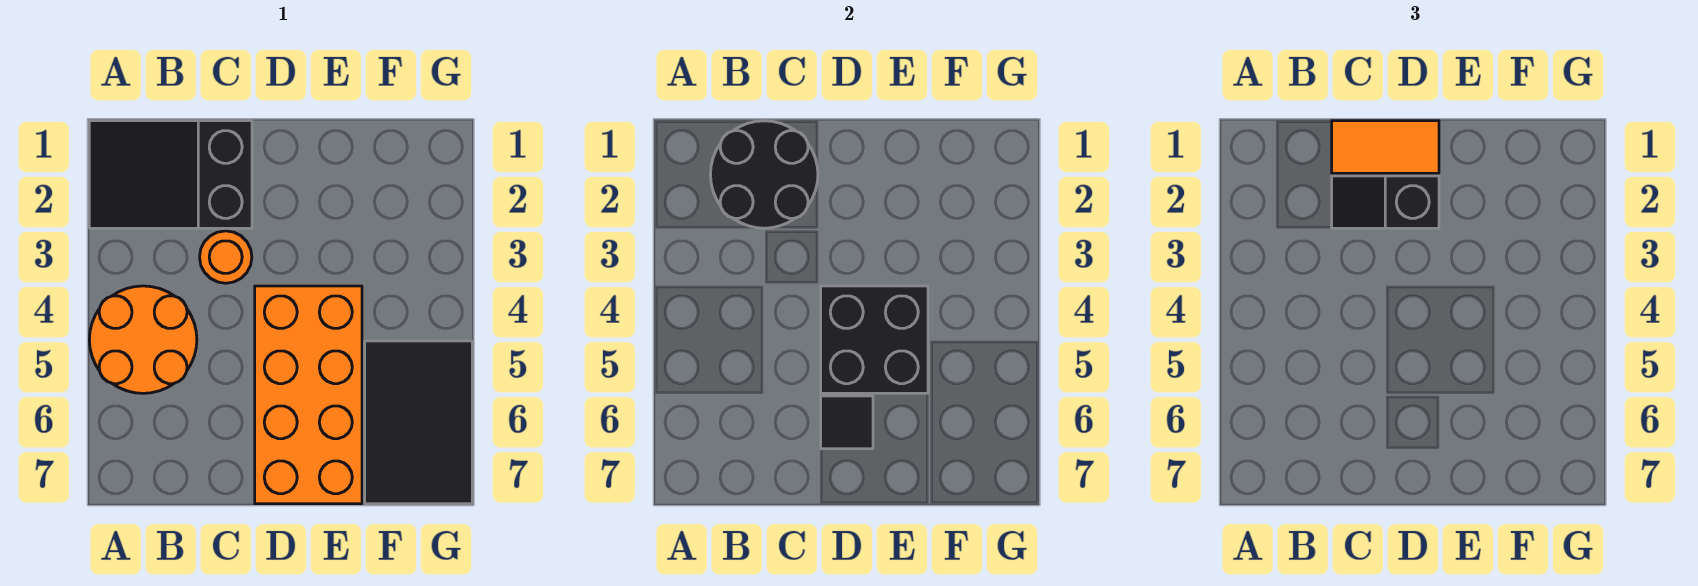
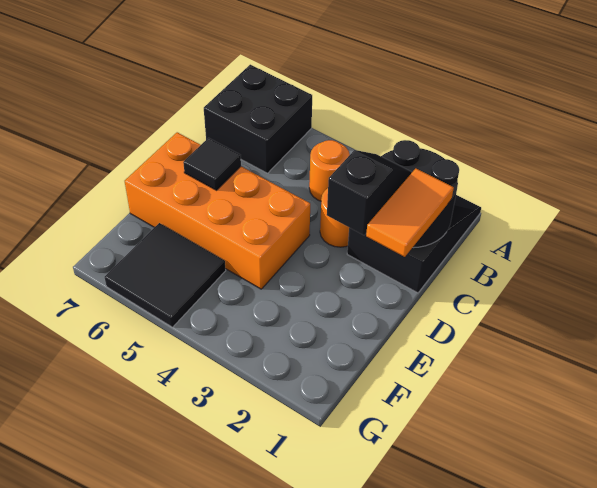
orange round brick A4:B5 level 1 -> orange round brick B4 level 1
black brick D4:E5 level 2 -> black brick A6:B7 level 1
black tile F5:G7 level 1 -> black tile F5:G6 level 1

